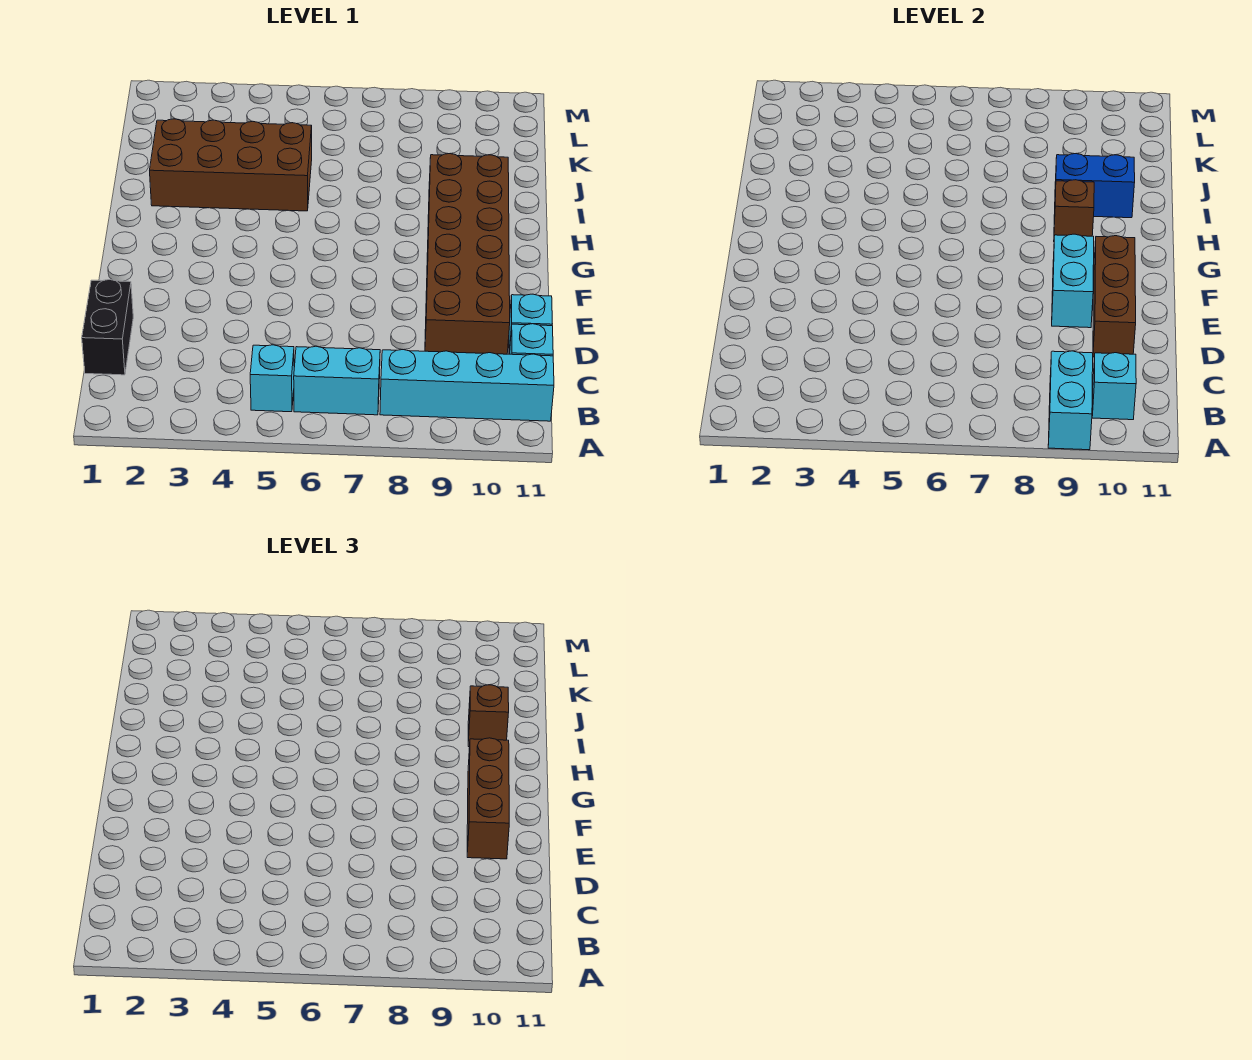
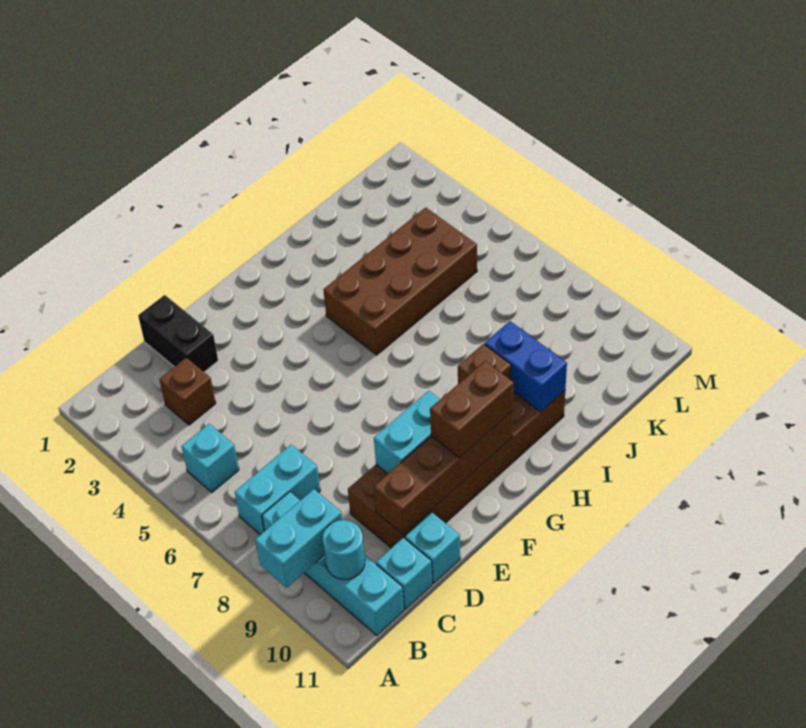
cyan brick B6:B7 level 1 -> cyan brick B7:C7 level 1
cyan brick B10 level 2 -> cyan round brick B10 level 2
black brick C1:D1 level 1 -> black brick D1:D2 level 1
brown brick D10:F10 level 2 -> brown brick D10:G10 level 2
brown brick E10:G10 level 3 -> brown brick F10:G10 level 3
brown brick I2:J5 level 1 -> brown brick H4:K5 level 1
brown brick I10 level 3 -> brown brick C3 level 1

